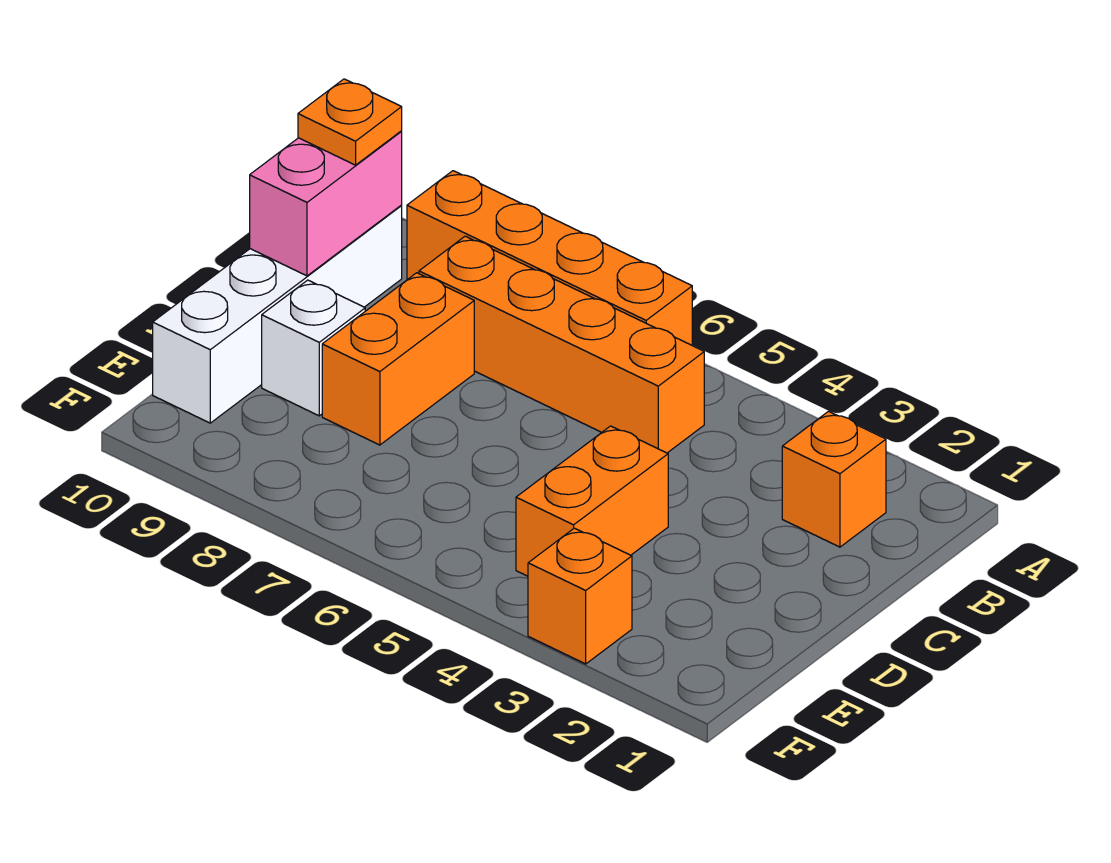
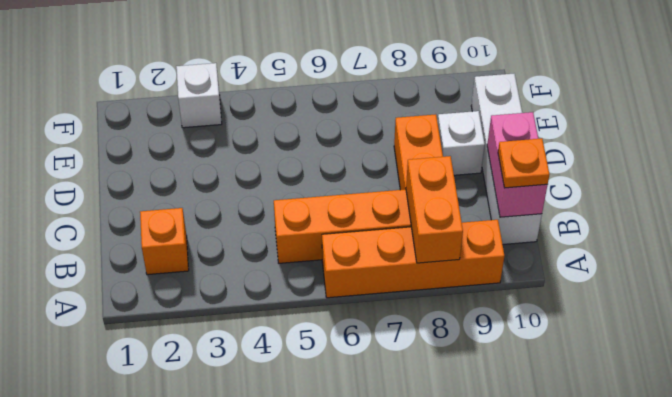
orange brick D4:E4 level 1 -> orange brick A8:B8 level 2
orange brick F3 level 1 -> white brick F3 level 1

